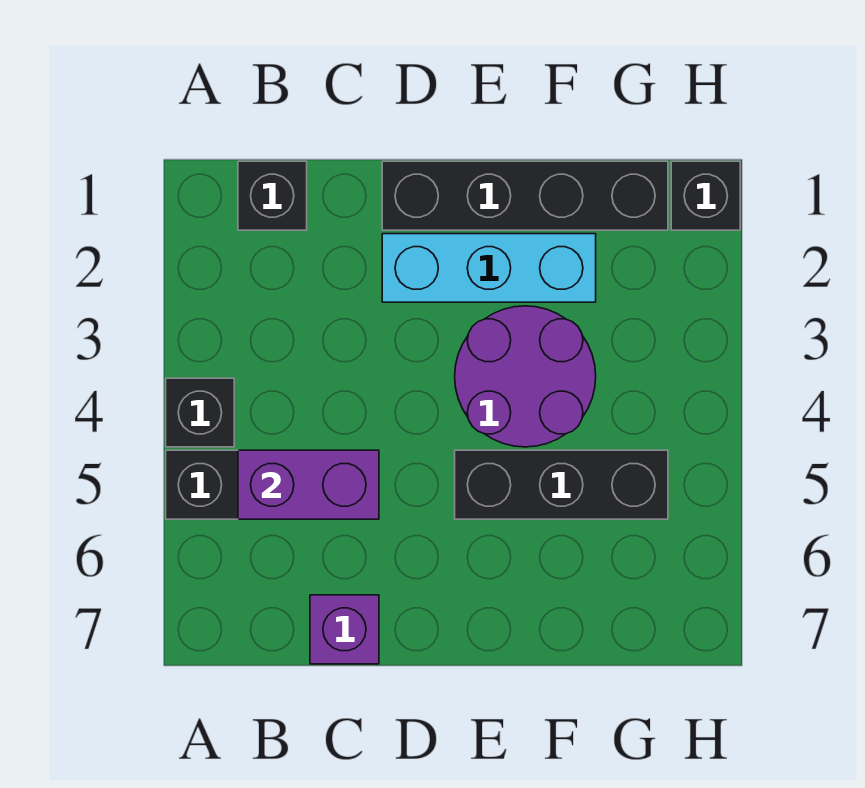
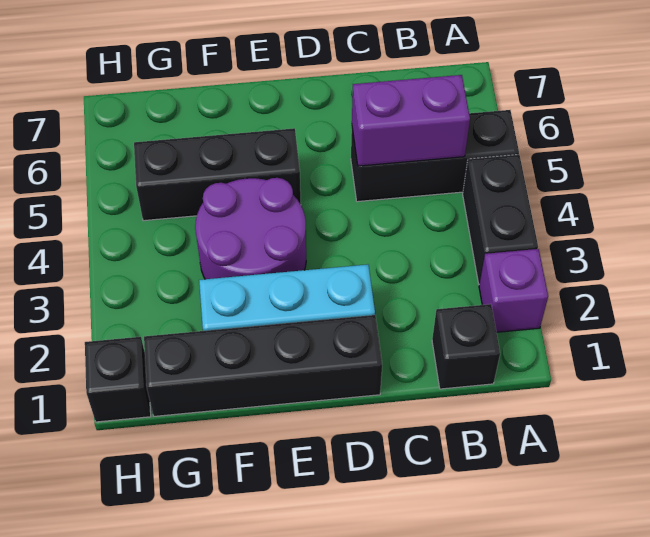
black brick A4 level 1 -> black brick A3:A4 level 1
purple brick C7 level 1 -> purple brick A2 level 1

